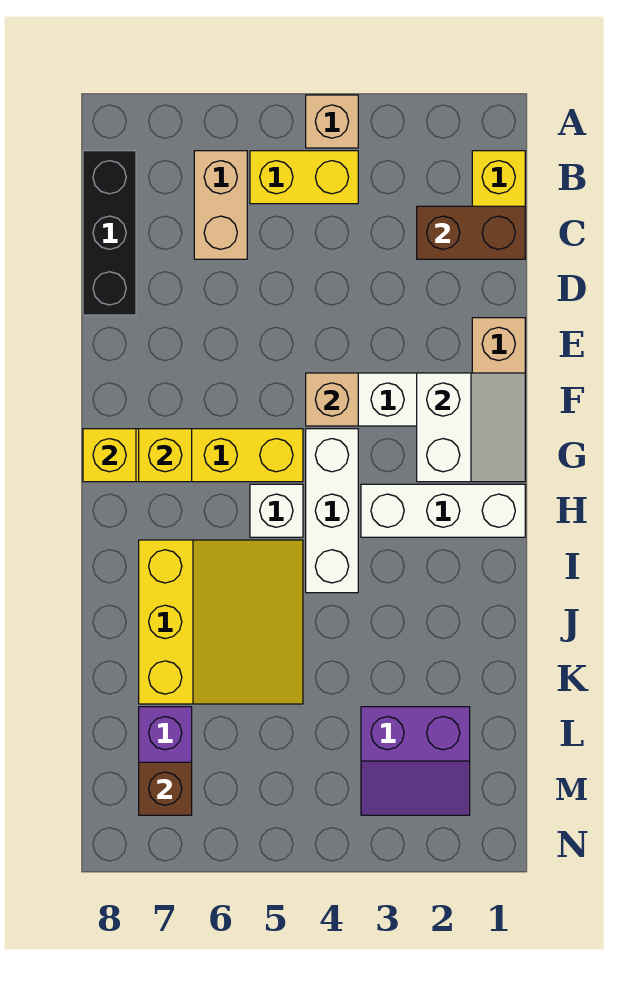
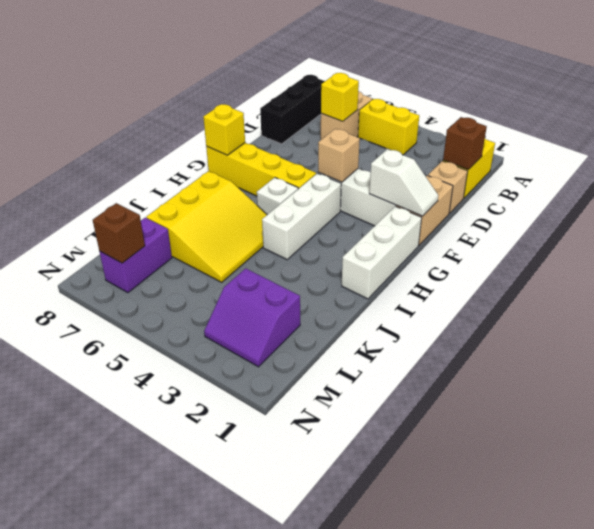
tan brick A4 level 1 -> tan brick D1 level 1
brown brick C1:C2 level 2 -> brown brick C1 level 2
white slope F1:G2 level 2 top 2 -> white slope F1:F2 level 2 top 2
yellow brick G7 level 2 -> yellow brick C6 level 2
white brick H1:H3 level 1 -> white brick G1:I1 level 1

